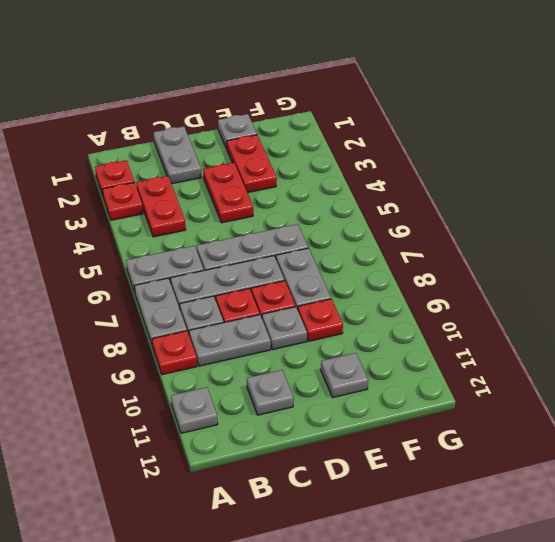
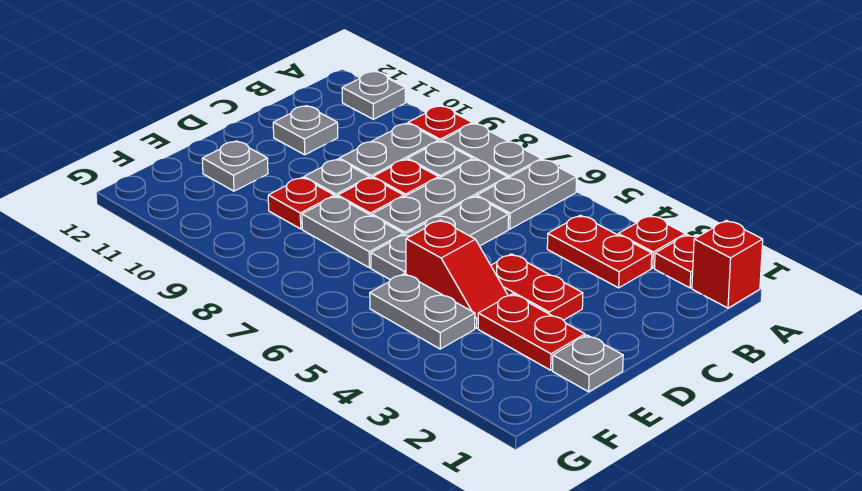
none -> red brick A1 level 1
grey plate C1:C2 level 1 -> grey plate F4:F5 level 1
none -> red slope E4:E5 level 1 top 5

